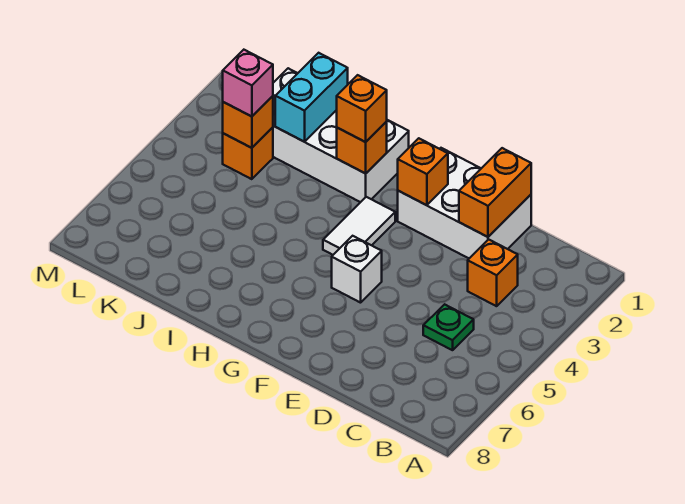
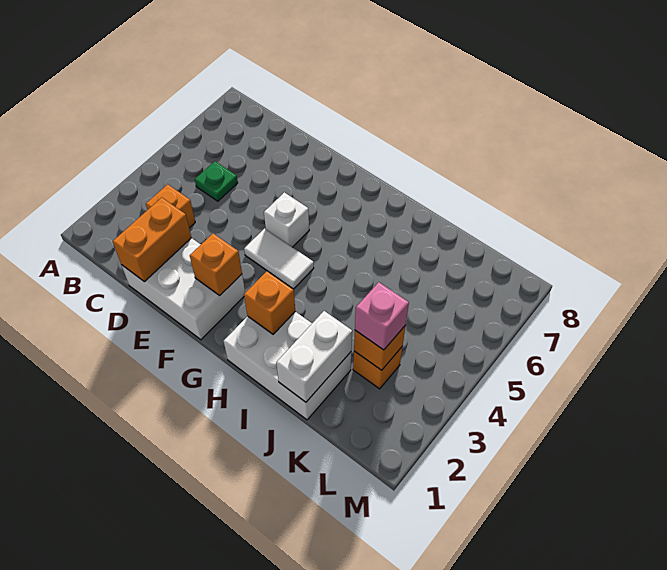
white tile G3:G4 level 1 -> white tile F4:G4 level 1
white brick H1:K2 level 1 -> white brick H1:J2 level 1
orange brick H2 level 3 -> none
cyan brick J1:J2 level 2 -> white brick J1:J2 level 2

